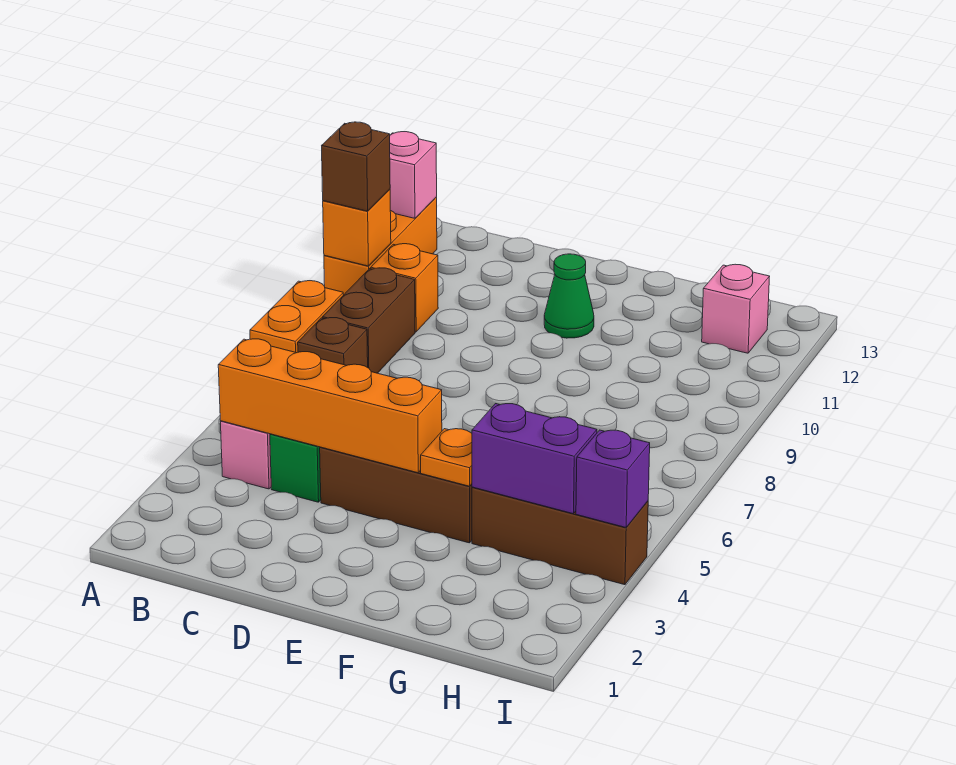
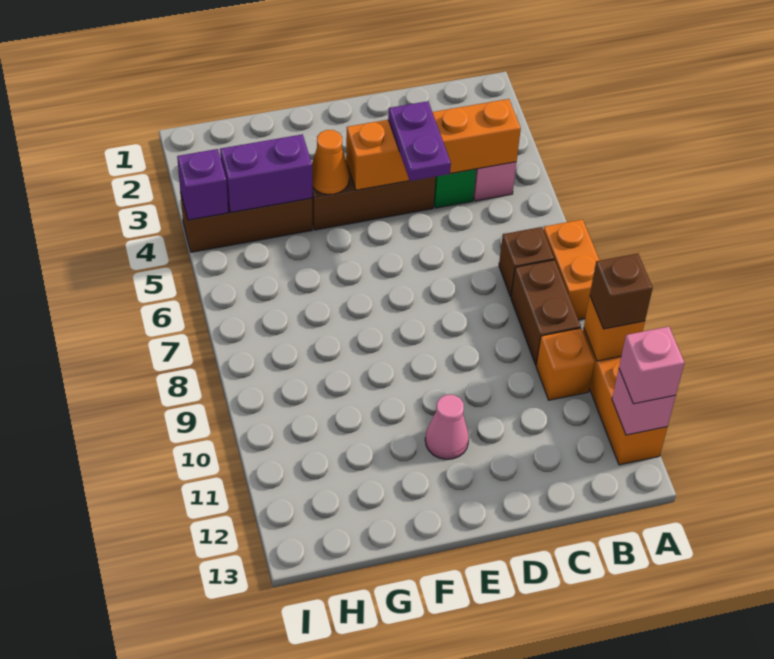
none -> purple plate D4:D5 level 3
green cone E11 level 1 -> pink cone E11 level 1
orange plate F4 level 2 -> orange cone F4 level 2
pink brick H12 level 1 -> pink brick A12 level 3

